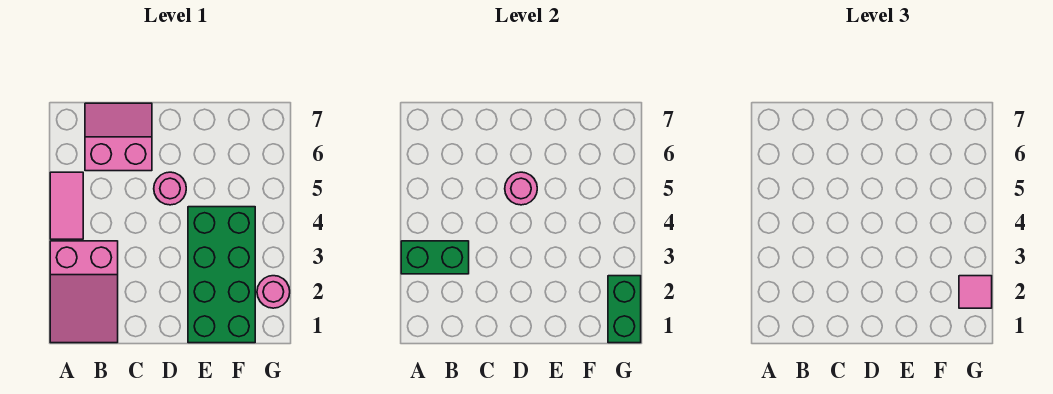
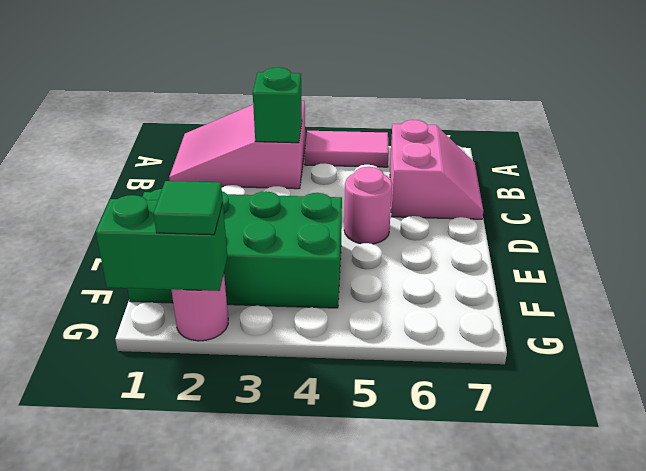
green brick A3:B3 level 2 -> green brick B3 level 2
pink round brick D5 level 2 -> none
pink tile G2 level 3 -> green tile G2 level 3

